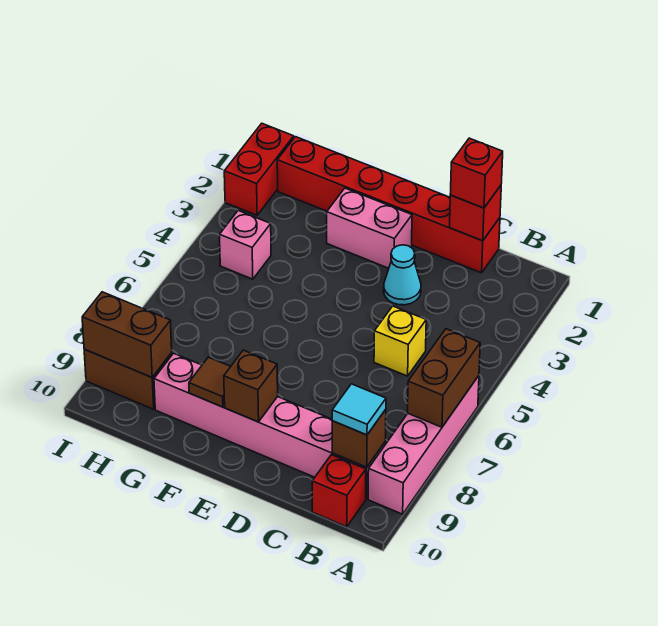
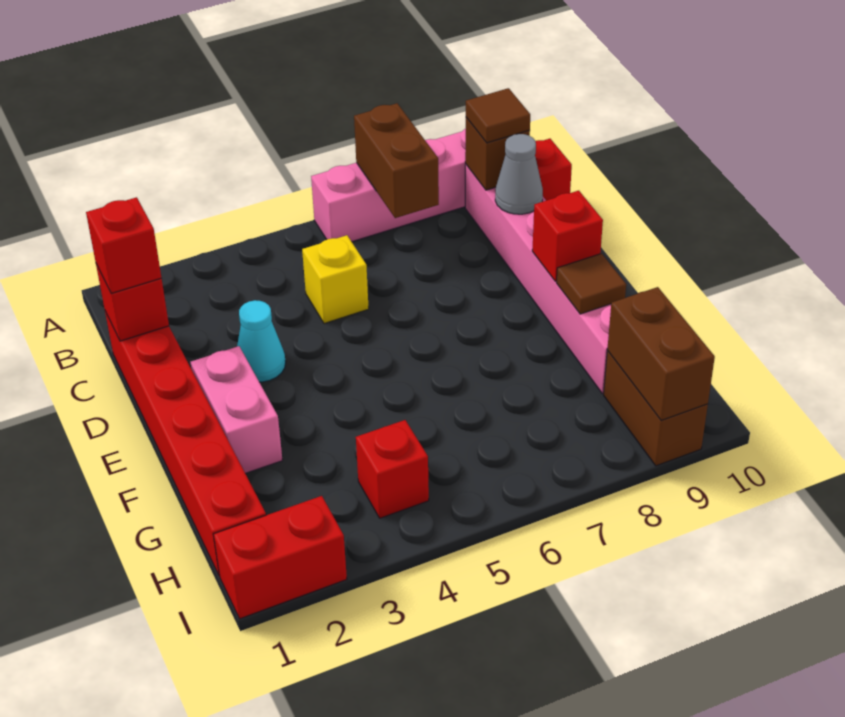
brown brick A6:A7 level 2 -> brown brick A7:B7 level 2
cyan tile B9 level 3 -> brown tile B9 level 3
none -> grey cone C9 level 2
brown brick E9 level 2 -> red brick E9 level 2
pink brick H4 level 1 -> red brick H4 level 1

